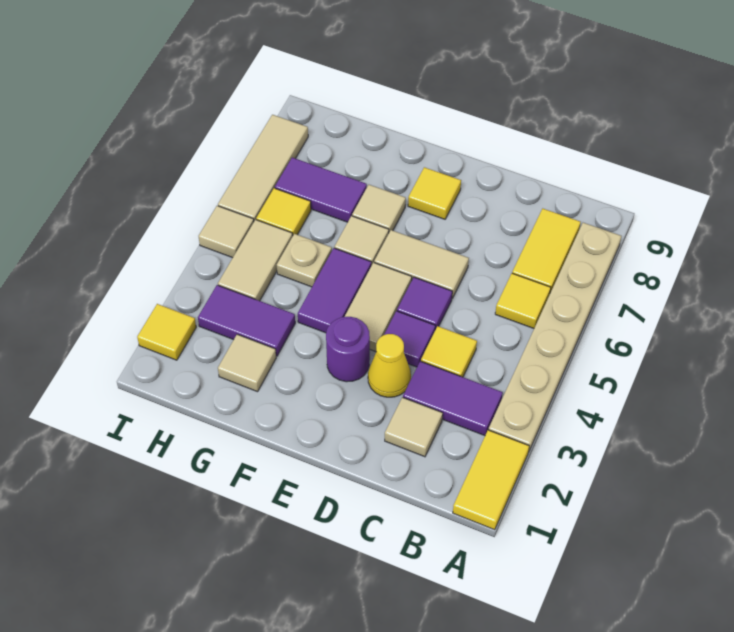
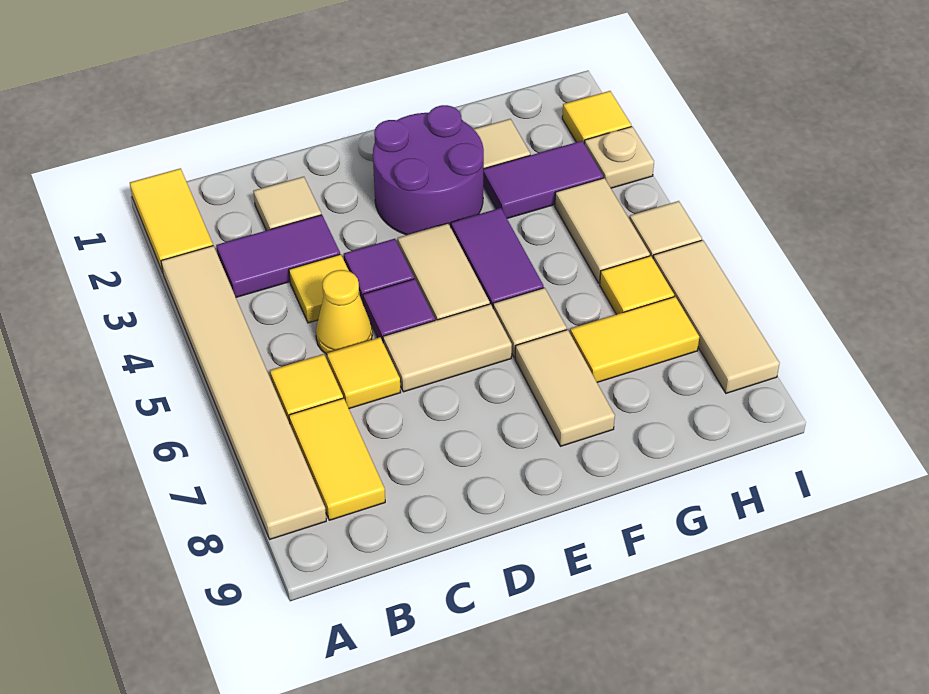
tan plate A3:A8 level 1 -> tan tile A3:A8 level 1
yellow cone D3 level 1 -> yellow cone C5 level 1
purple round brick E3 level 1 -> purple round brick E2:F3 level 1
yellow tile E8 level 1 -> yellow tile C6 level 1
tan tile F7 level 1 -> tan tile F7:F8 level 1
tan plate G5 level 1 -> tan plate I3 level 1
purple tile G7:H7 level 1 -> yellow tile G7:H7 level 1

